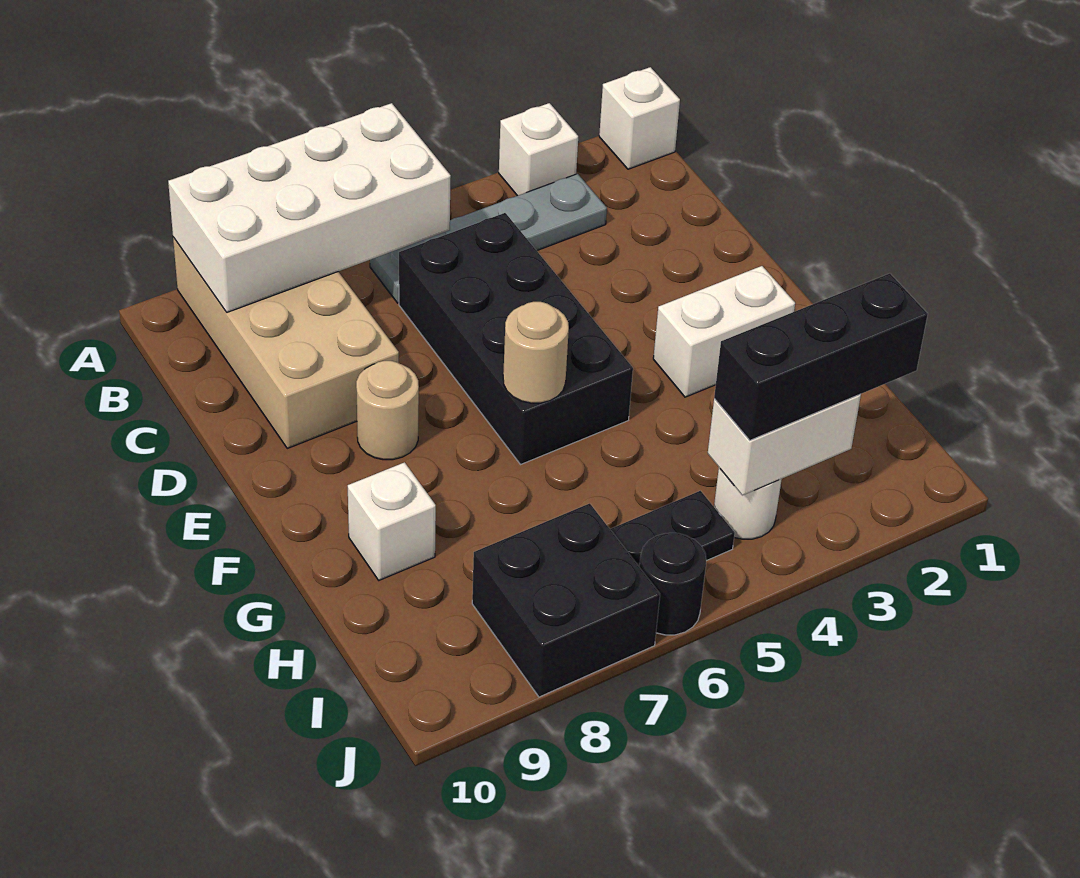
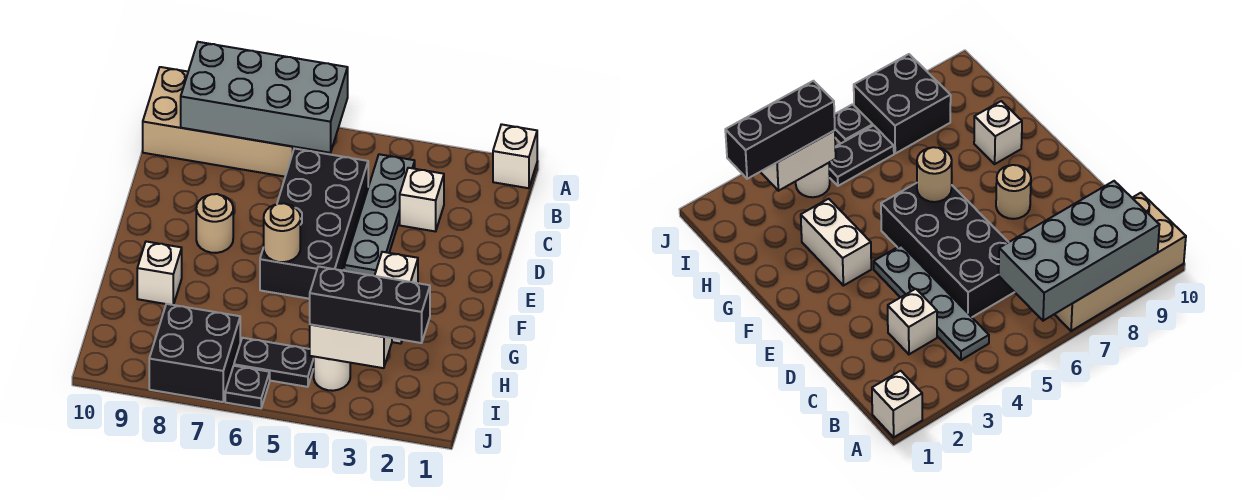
white brick A3 level 1 -> white brick C3 level 1
white brick A6:B9 level 2 -> grey brick A6:B9 level 2
tan brick A8:D9 level 1 -> tan brick A7:B10 level 1
grey plate B3:B6 level 1 -> grey plate B4:E4 level 1
white brick F2:F3 level 1 -> white brick F3:G3 level 1
black round brick J6 level 1 -> black plate J6 level 1

